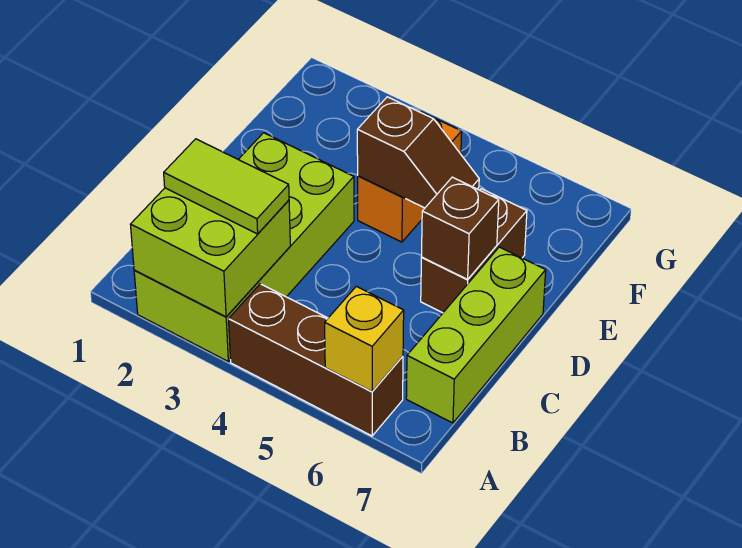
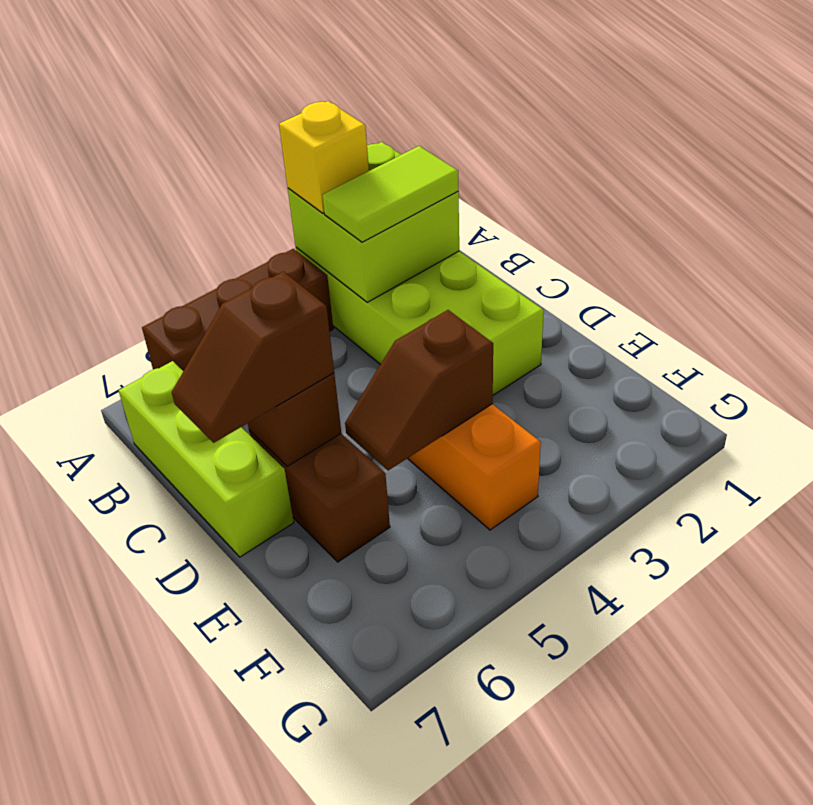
yellow brick A6 level 2 -> yellow brick A3 level 3
none -> brown slope D6:D7 level 3 top 6

